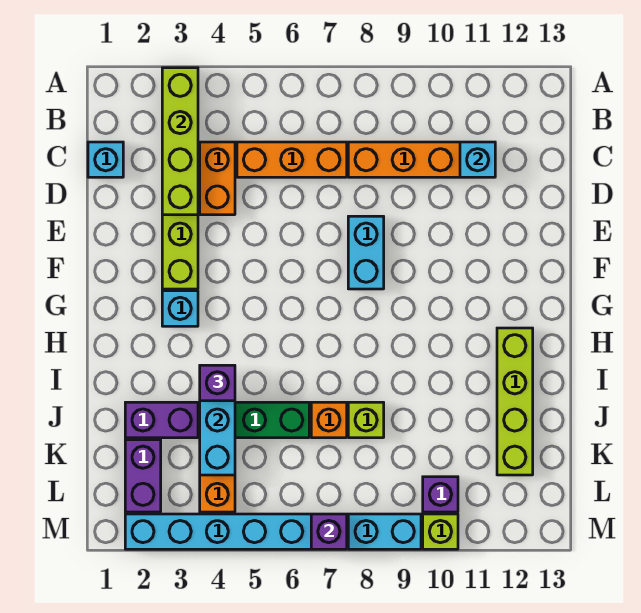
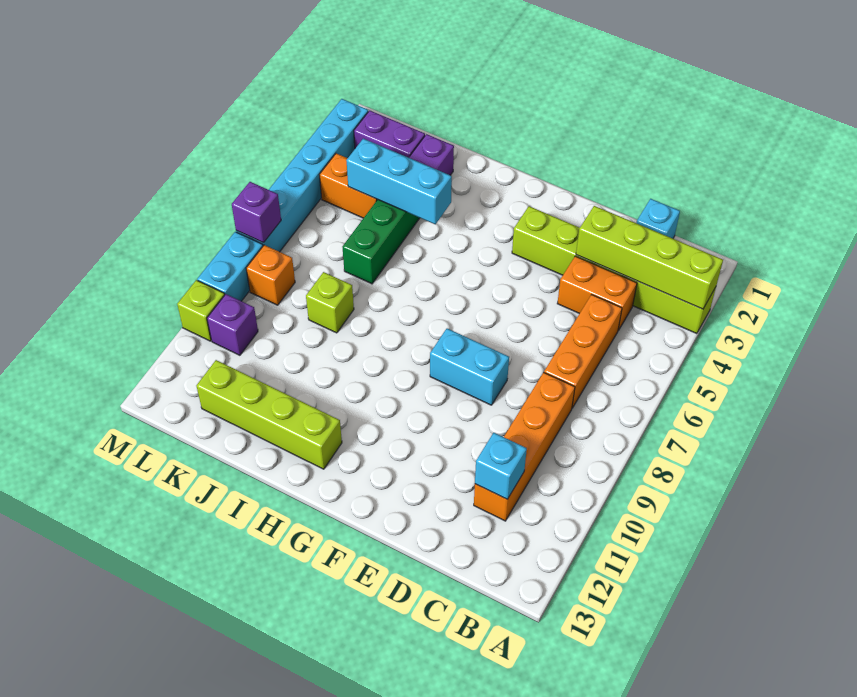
cyan brick G3 level 1 -> none
purple brick I4 level 3 -> none
orange brick J7 level 1 -> orange brick L8 level 1

